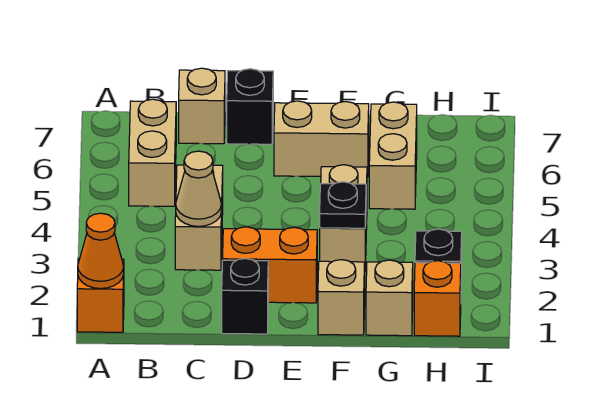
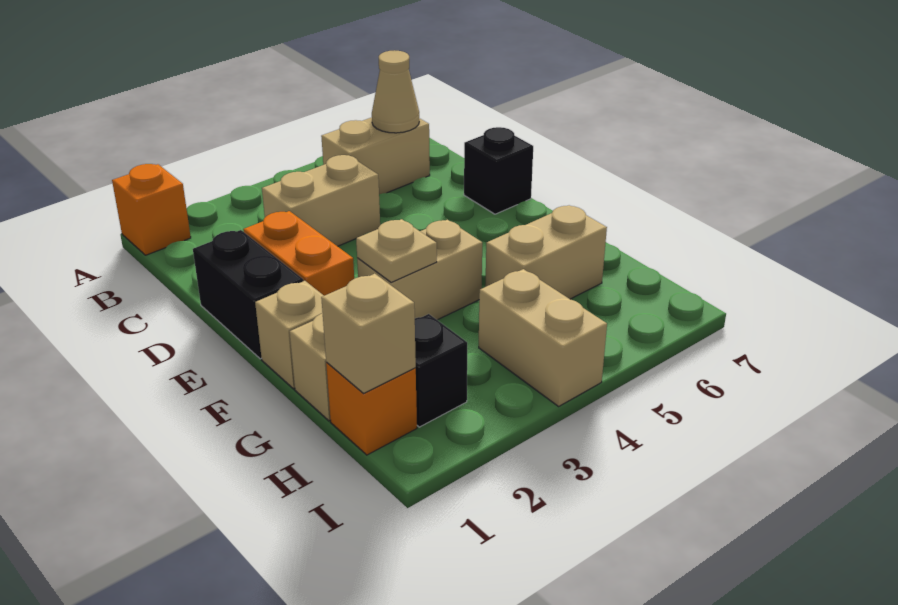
orange cone A1 level 2 -> none
tan cone C3 level 2 -> tan cone B6 level 2
tan brick C7 level 1 -> tan brick H1 level 2
black brick D1 level 1 -> black brick D1:E1 level 1
tan brick E6:F6 level 1 -> tan brick H4:I4 level 1
black plate F3 level 2 -> tan plate F3 level 2

